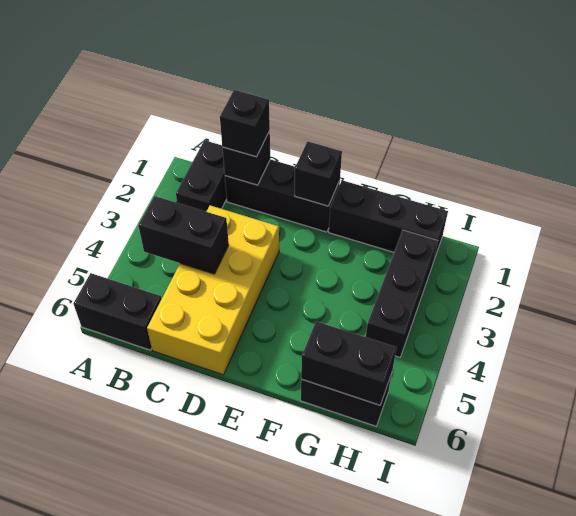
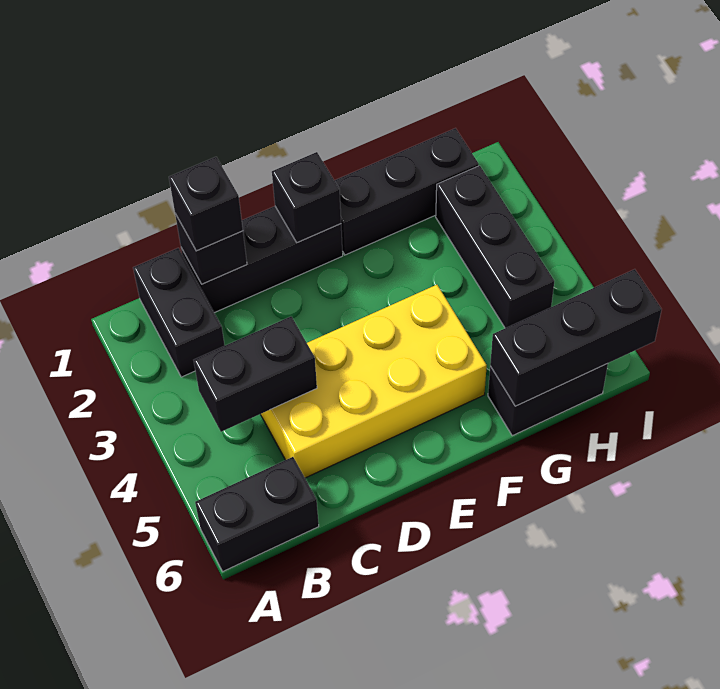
yellow brick C3:D6 level 1 -> yellow brick C4:F5 level 1
black brick G6:H6 level 2 -> black brick G6:I6 level 2

